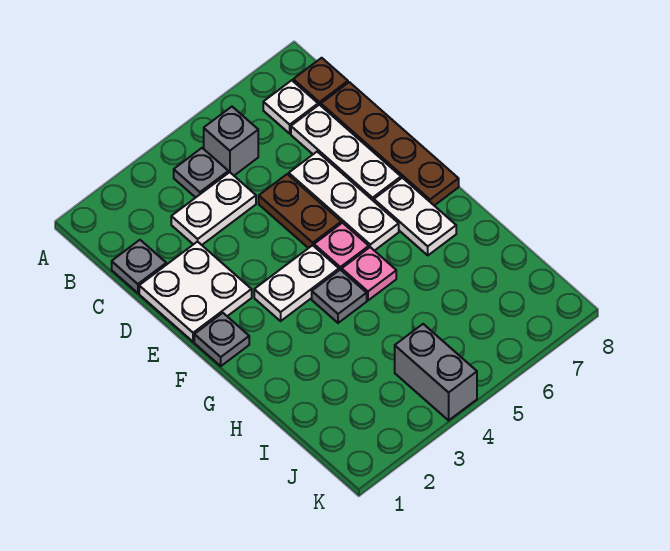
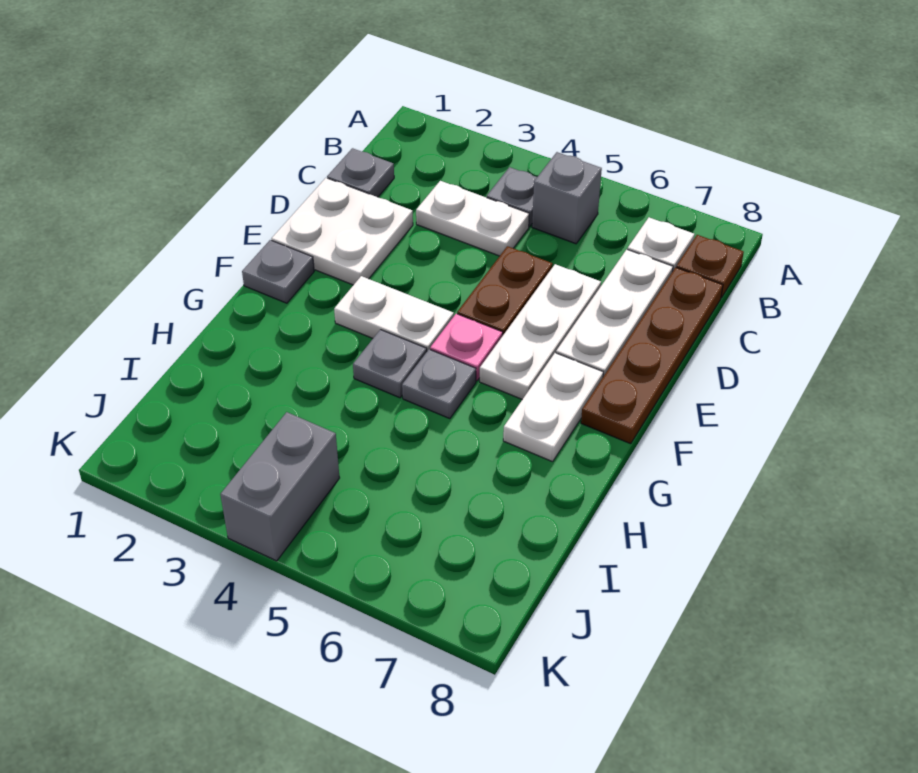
pink plate G5 level 1 -> grey plate G5 level 1

